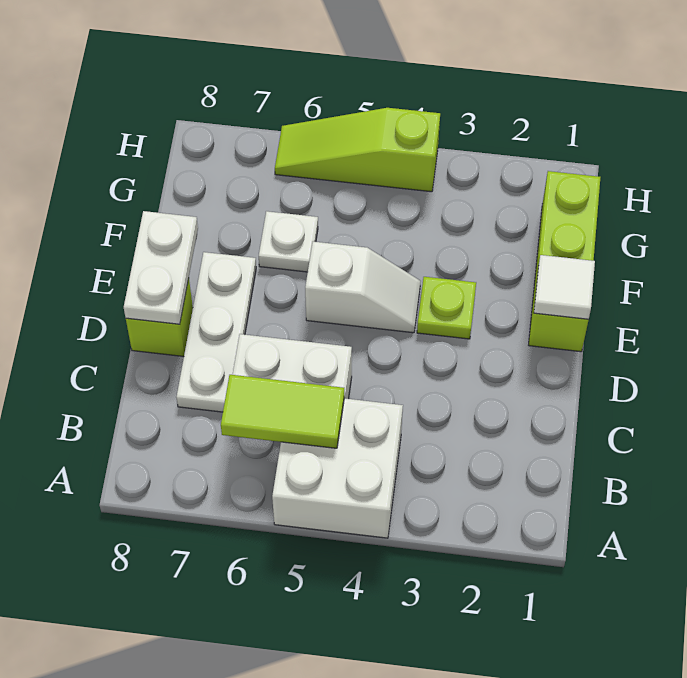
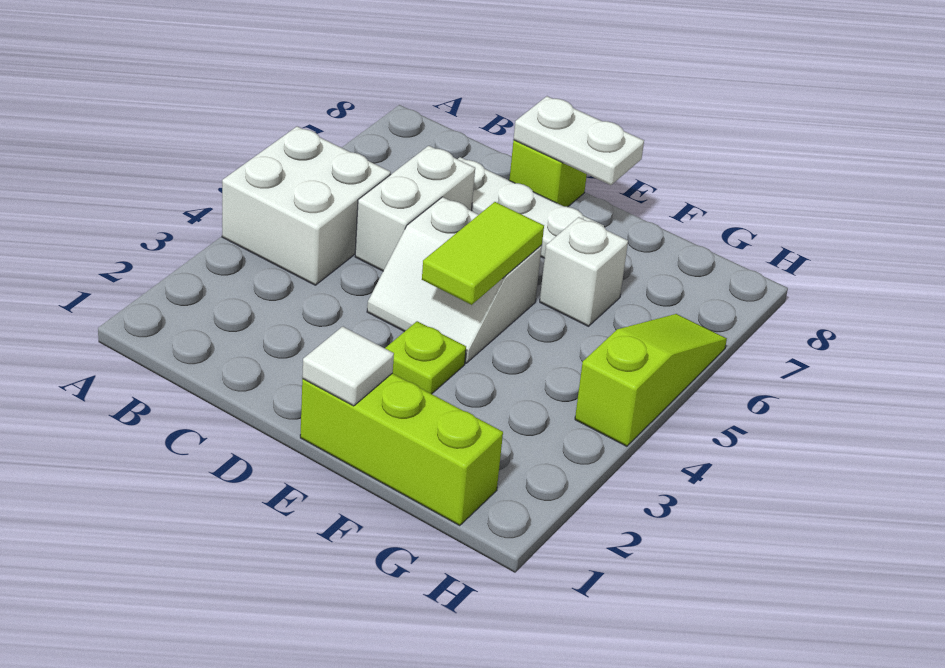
lime tile B5:B6 level 2 -> lime tile E4:E5 level 2
white slope E4:E5 level 1 top 5 -> white slope D4:E5 level 1 top 5
white plate F6 level 1 -> white brick F6 level 1

